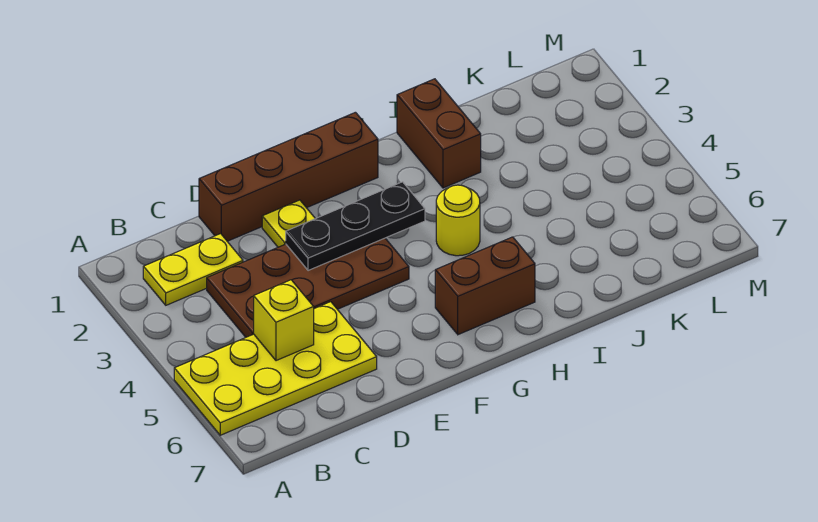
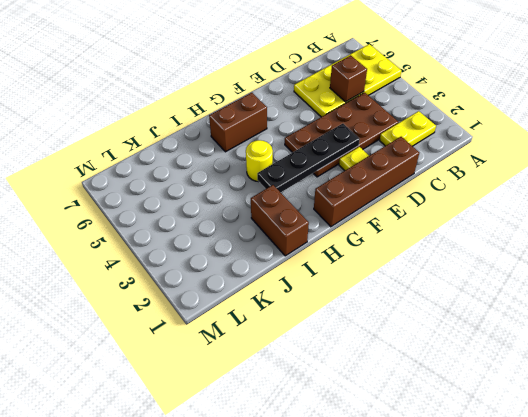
yellow brick C5 level 2 -> brown brick C5 level 2
black plate E3:G3 level 2 -> black plate E3:H3 level 2

